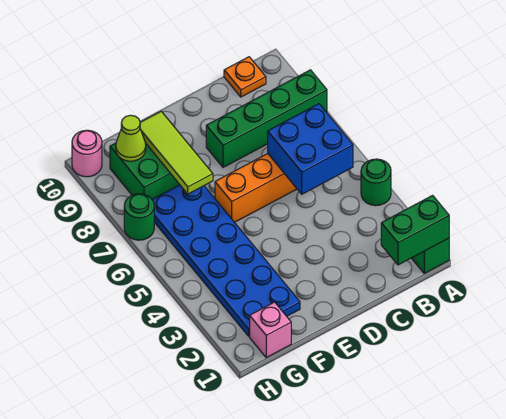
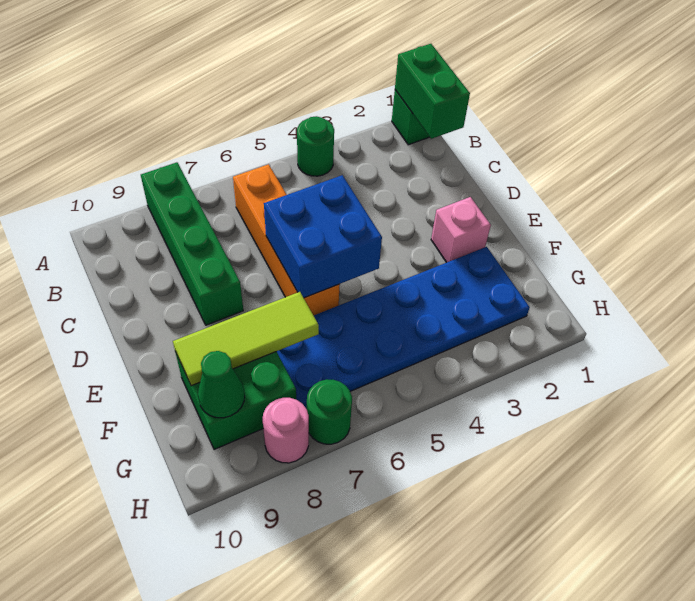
blue brick B5:C6 level 2 -> blue brick D5:E6 level 2
orange plate B10 level 1 -> none
pink brick G1 level 1 -> pink brick E2 level 1
lime cone G9 level 2 -> green cone G9 level 2
pink round brick H10 level 1 -> pink round brick H8 level 1

